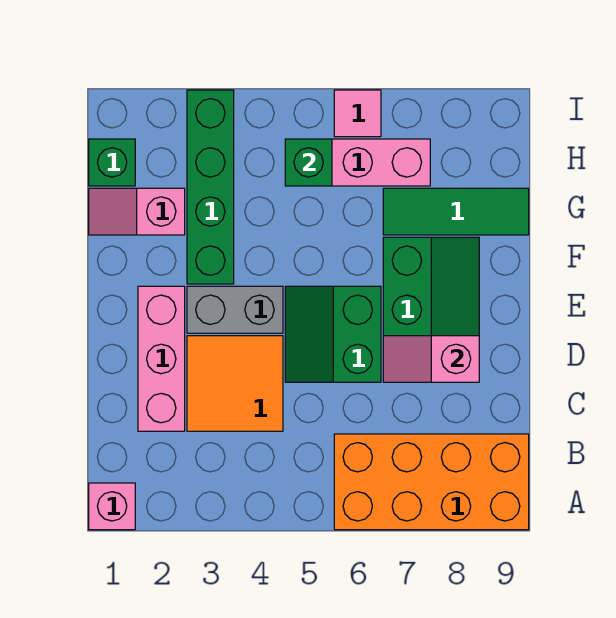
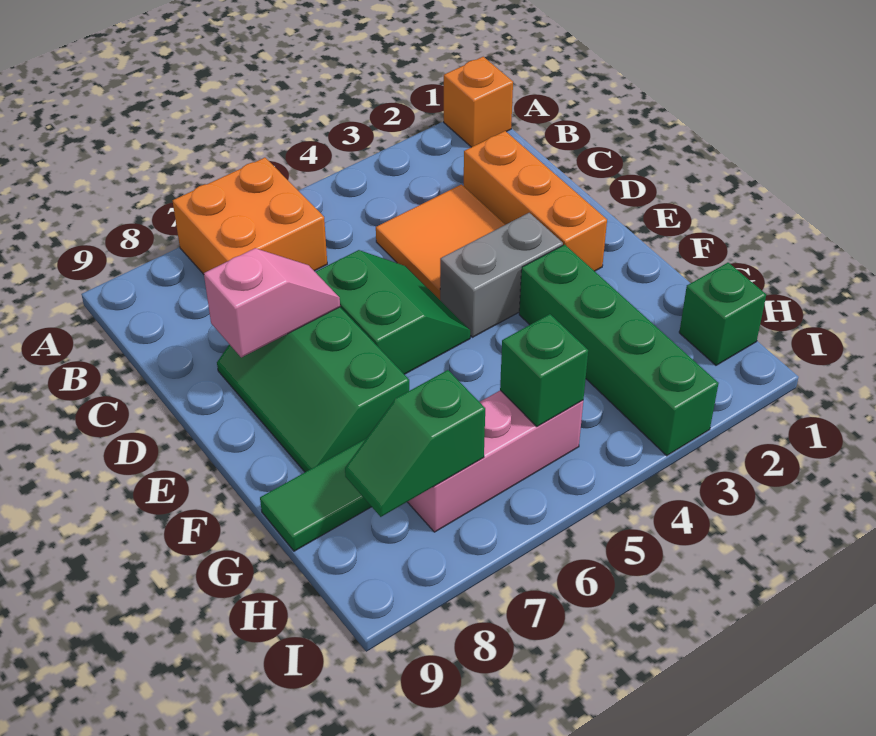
pink brick A1 level 1 -> orange brick A1 level 1
orange brick A6:B9 level 1 -> orange brick A6:B7 level 1
pink brick C2:E2 level 1 -> orange brick C2:E2 level 1
pink slope G1:G2 level 1 top 2 -> none
none -> green slope H7:H8 level 2 top 7
pink tile I6 level 1 -> none

